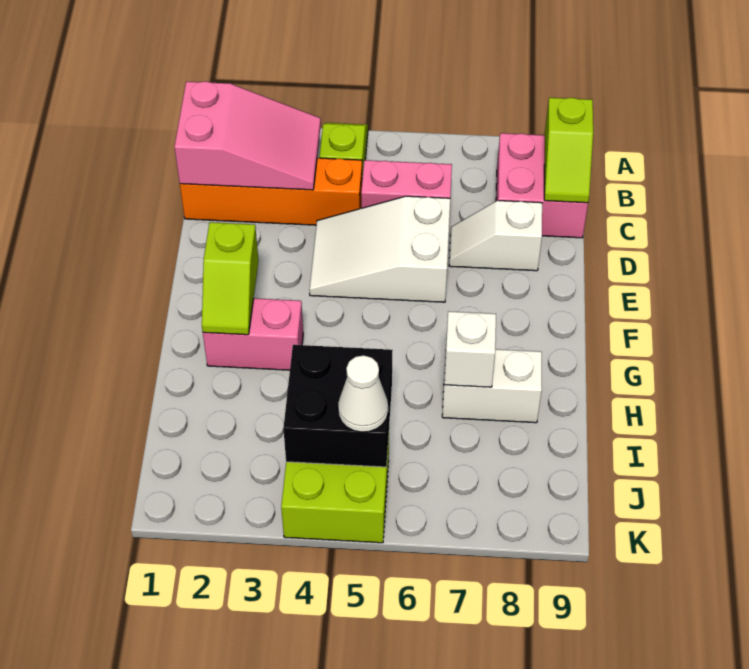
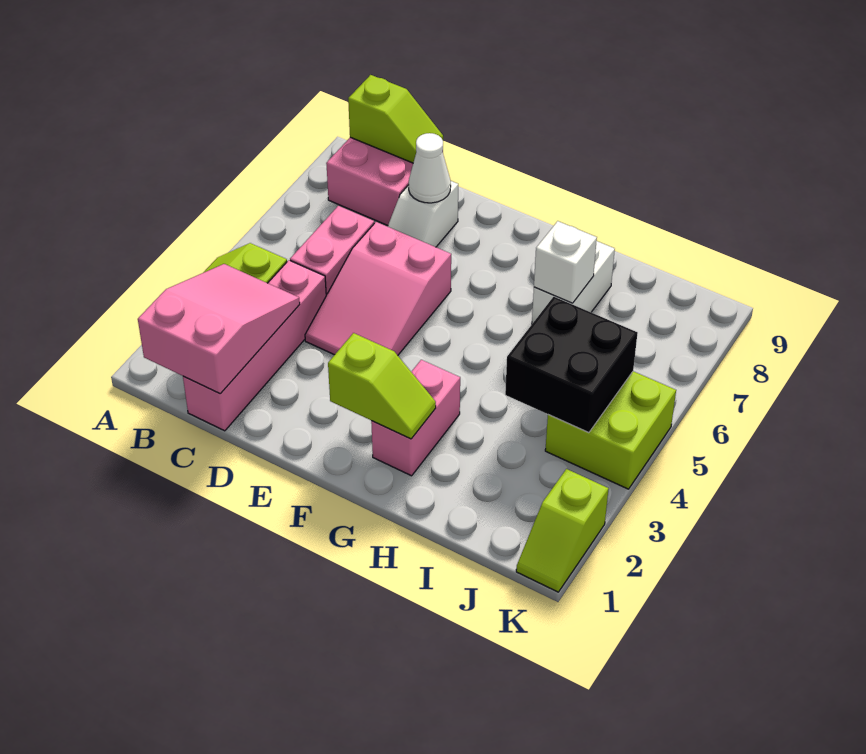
orange brick C1:C4 level 1 -> pink brick C1:C4 level 1
white slope D4:E6 level 1 top 6 -> pink slope D4:E6 level 1 top 6
white cone J5 level 3 -> white cone D8 level 2
none -> lime slope K1:K2 level 1 top 2

